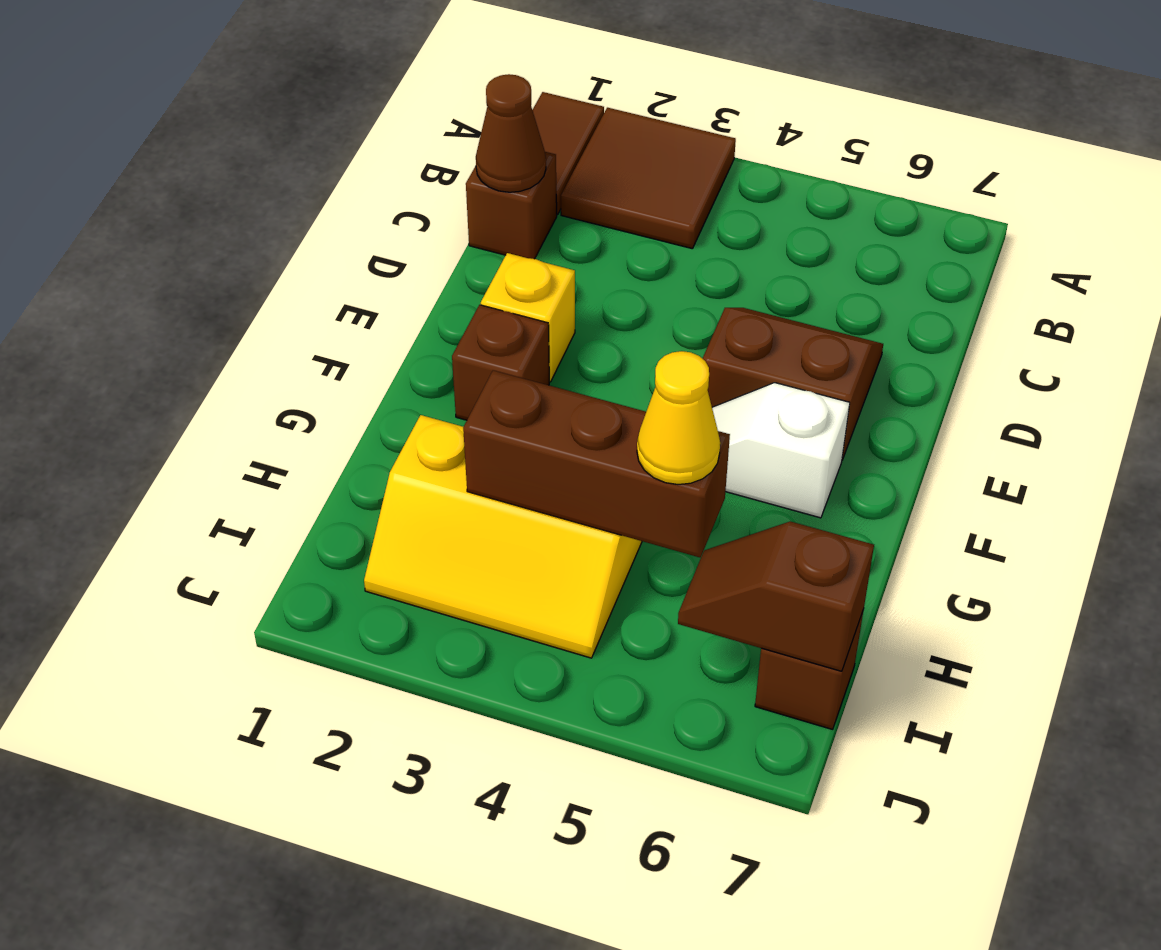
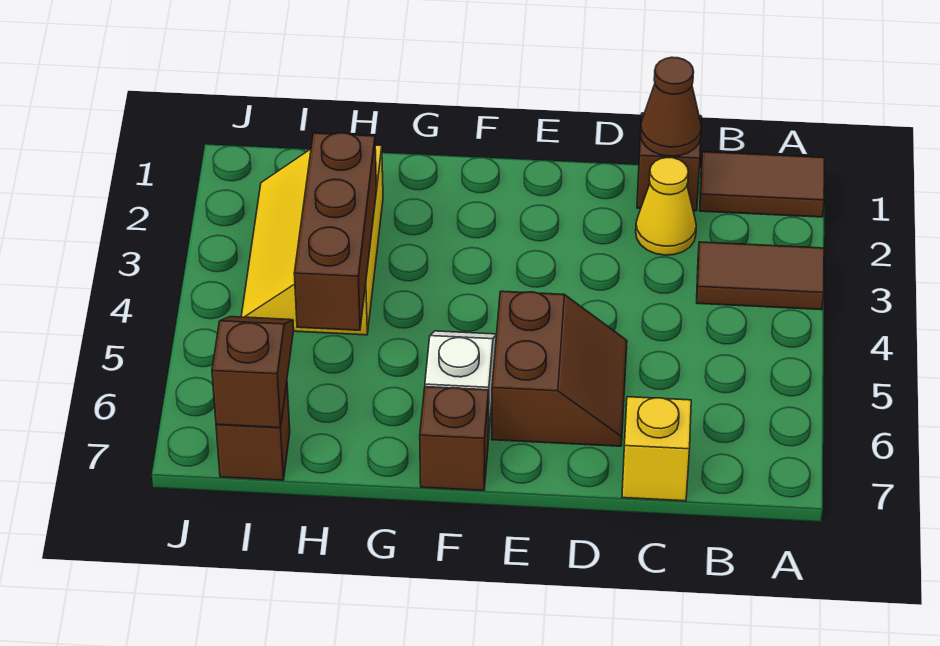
brown tile A2:B3 level 1 -> brown tile A3:B3 level 1
yellow brick E2 level 1 -> yellow brick C7 level 1
brown brick F2 level 1 -> brown brick F7 level 1
yellow cone H5 level 3 -> yellow cone C2 level 1

